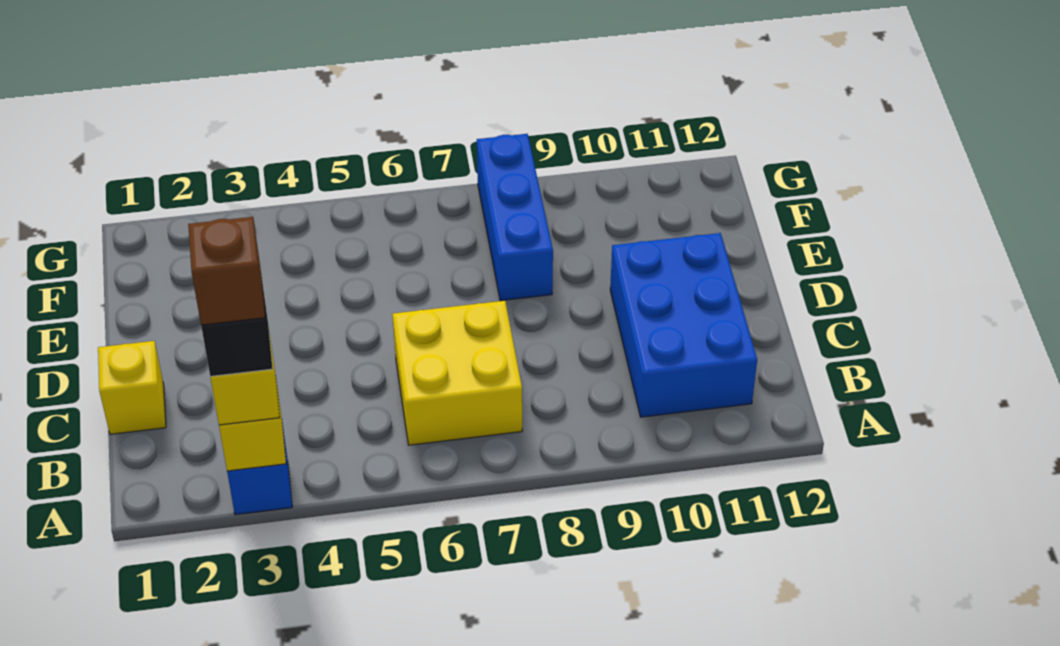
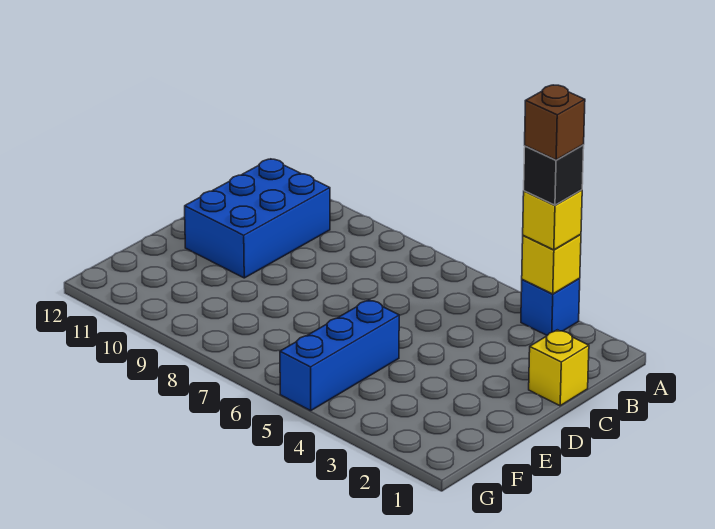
yellow brick B6:C7 level 1 -> none
blue brick E8:G8 level 1 -> blue brick E5:G5 level 1

